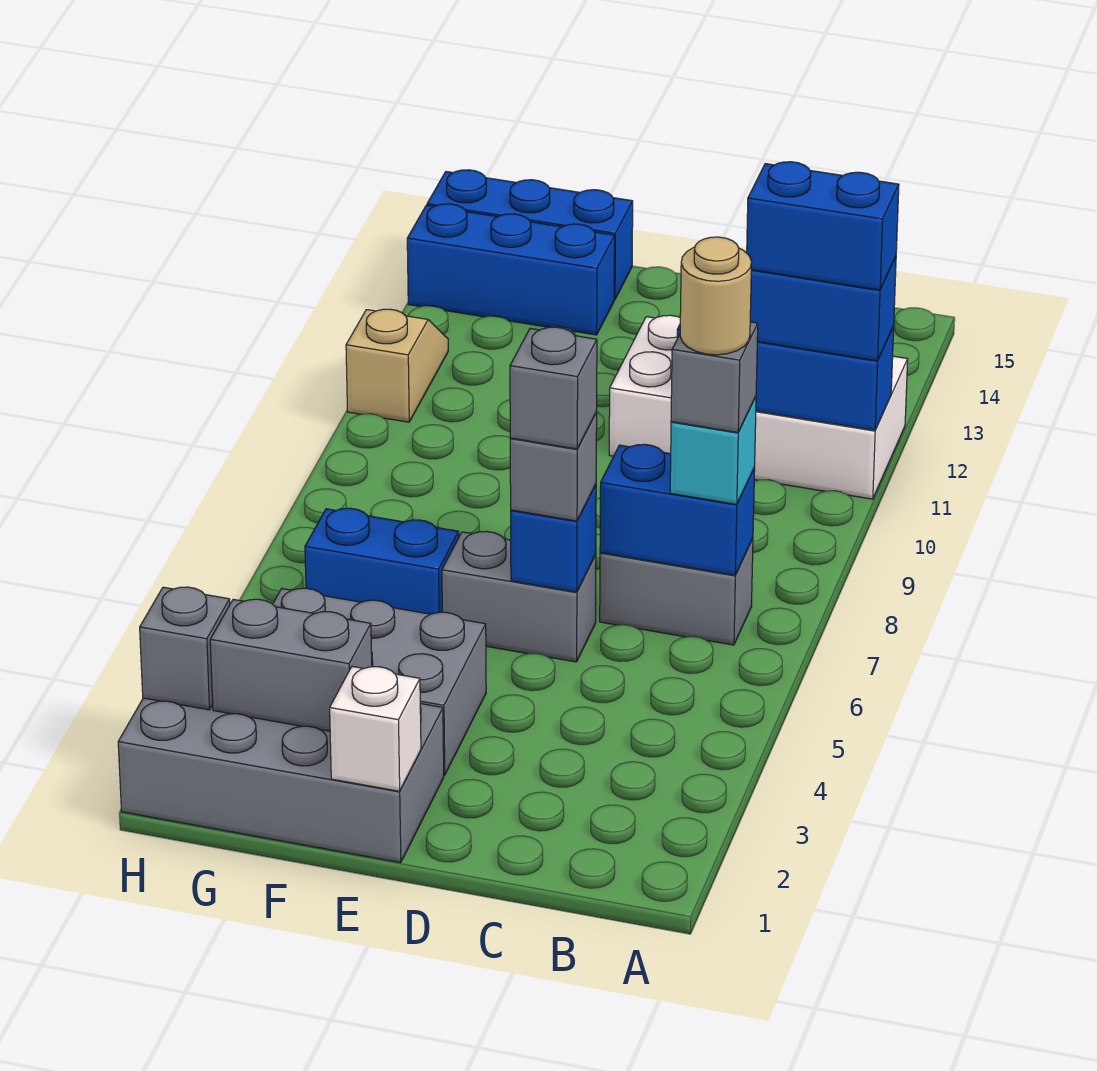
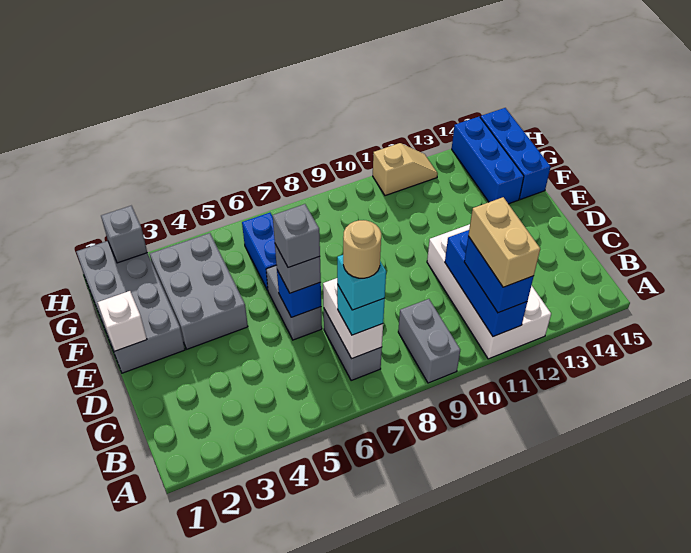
blue brick A11:B11 level 4 -> tan brick A11:B11 level 4
blue brick B7:C7 level 2 -> white brick B7:C7 level 2
grey brick B7 level 4 -> cyan brick B7 level 4
grey brick F2:G2 level 2 -> grey brick A9:B9 level 1

